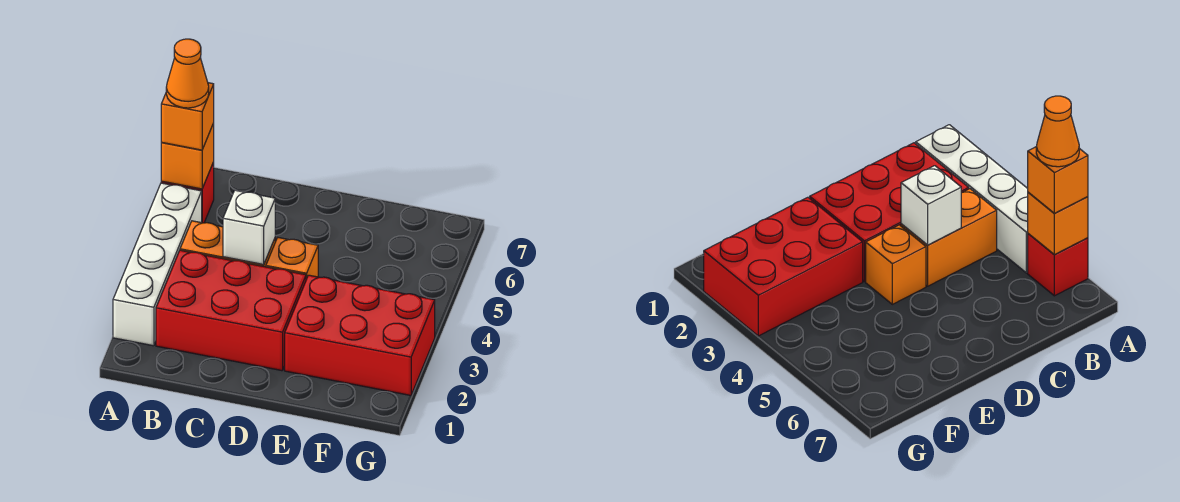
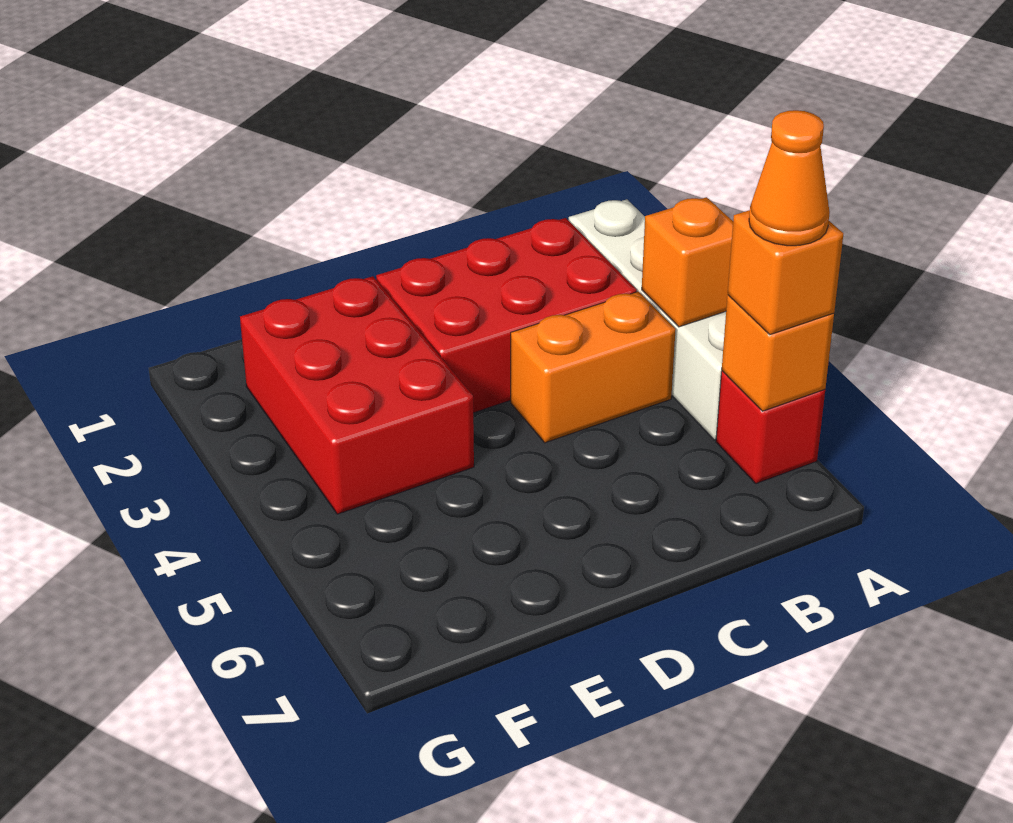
white brick C4 level 2 -> none
orange brick D4 level 1 -> orange brick A4 level 2
red brick E2:G3 level 1 -> red brick E2:F4 level 1

